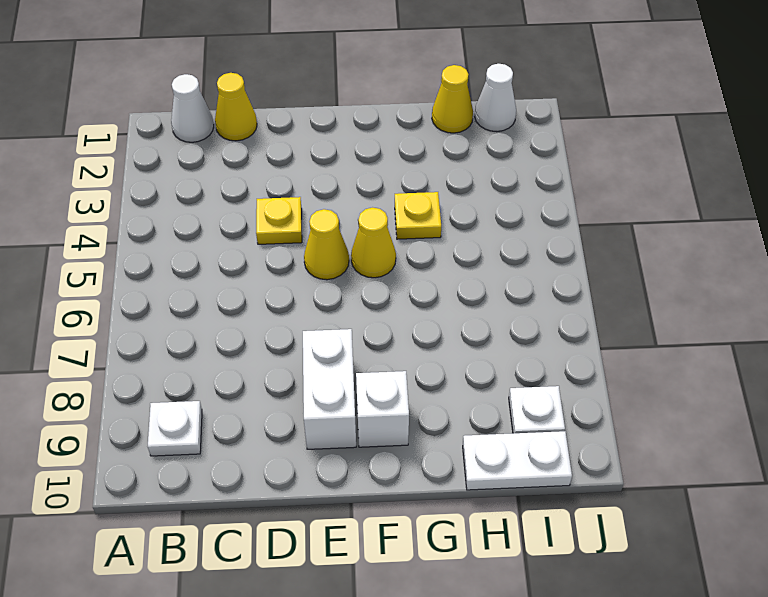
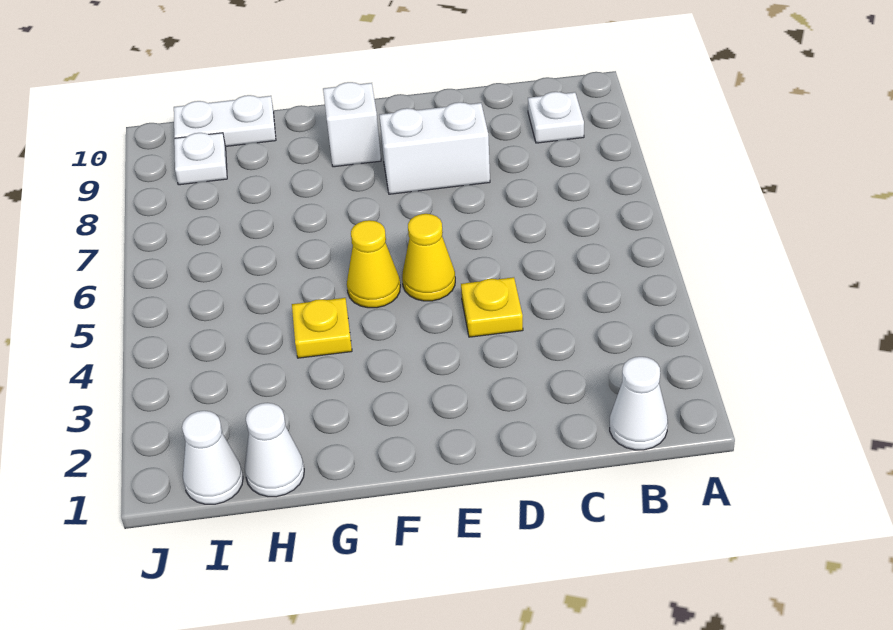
yellow cone C1 level 1 -> none
white brick E8:E9 level 1 -> white brick D8:E8 level 1
yellow cone H1 level 1 -> white cone H1 level 1

